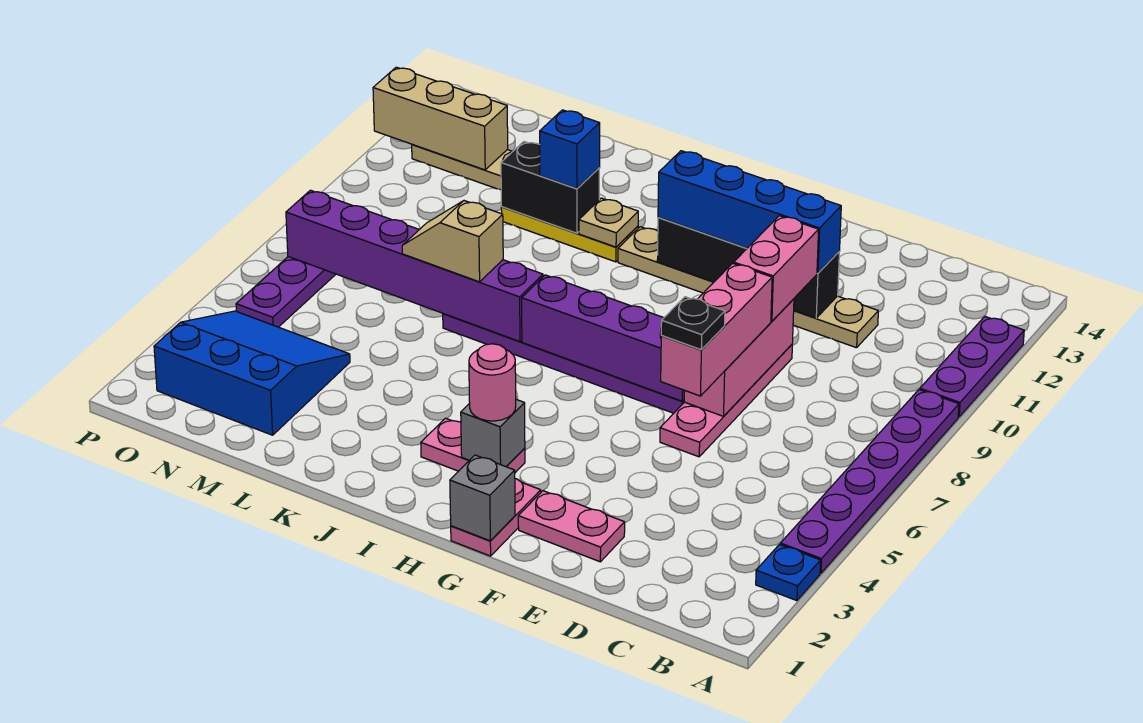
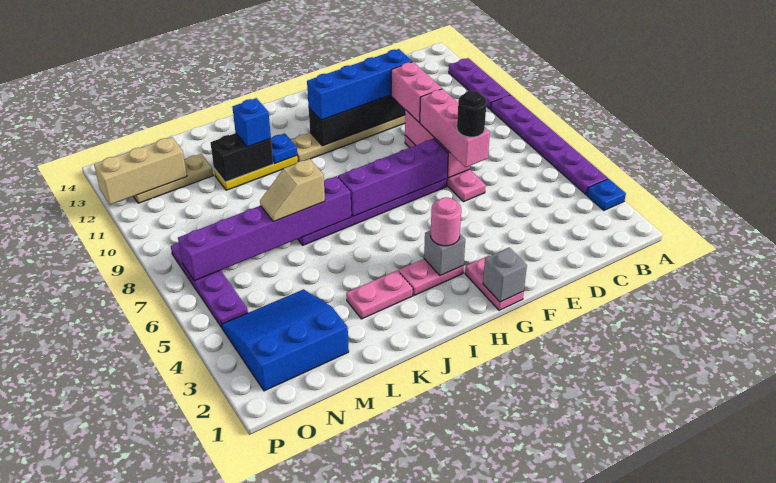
pink plate E2:F2 level 1 -> pink plate J3:K3 level 1
black plate E6 level 4 -> black round brick E6 level 4
tan plate J11 level 2 -> blue plate J11 level 2

